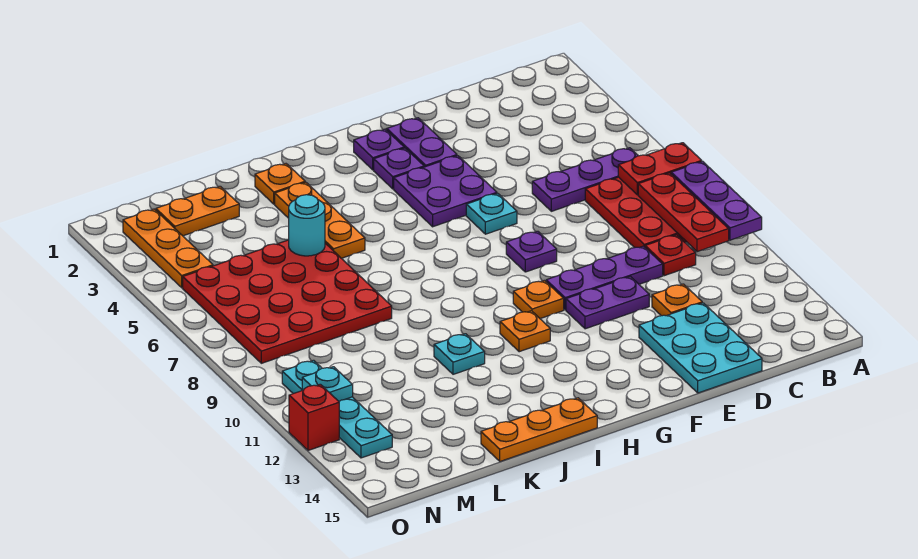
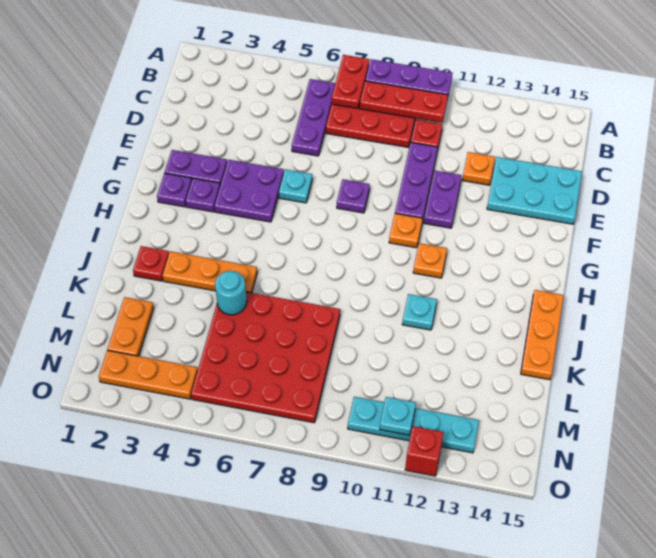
orange plate J2 level 1 -> red plate J2 level 1

